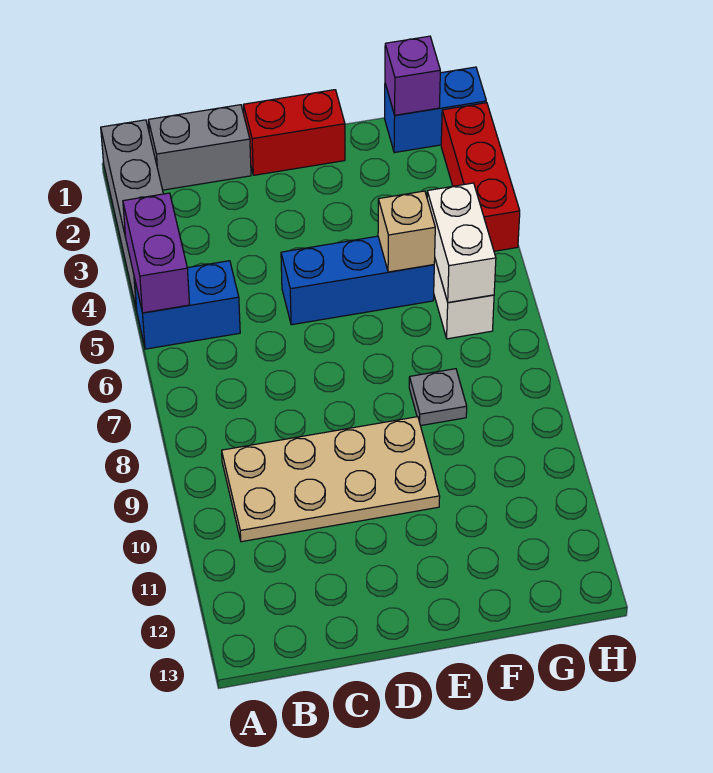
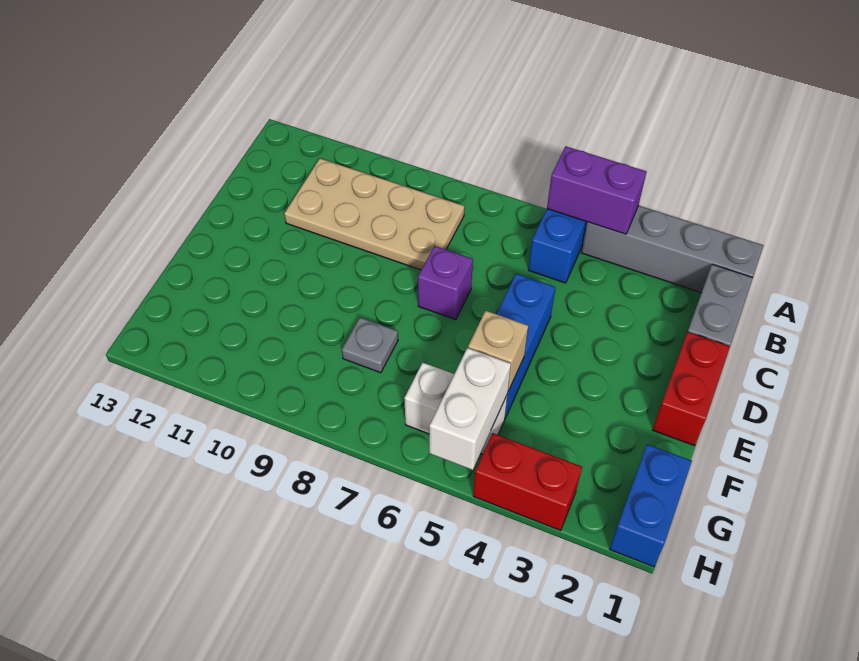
tan plate B9:E10 level 1 -> tan plate B8:C11 level 1
purple brick G1 level 2 -> purple brick D7 level 1
white brick G5:G6 level 2 -> white brick G5:H5 level 2
red brick H2:H4 level 1 -> red brick H3:H4 level 1

